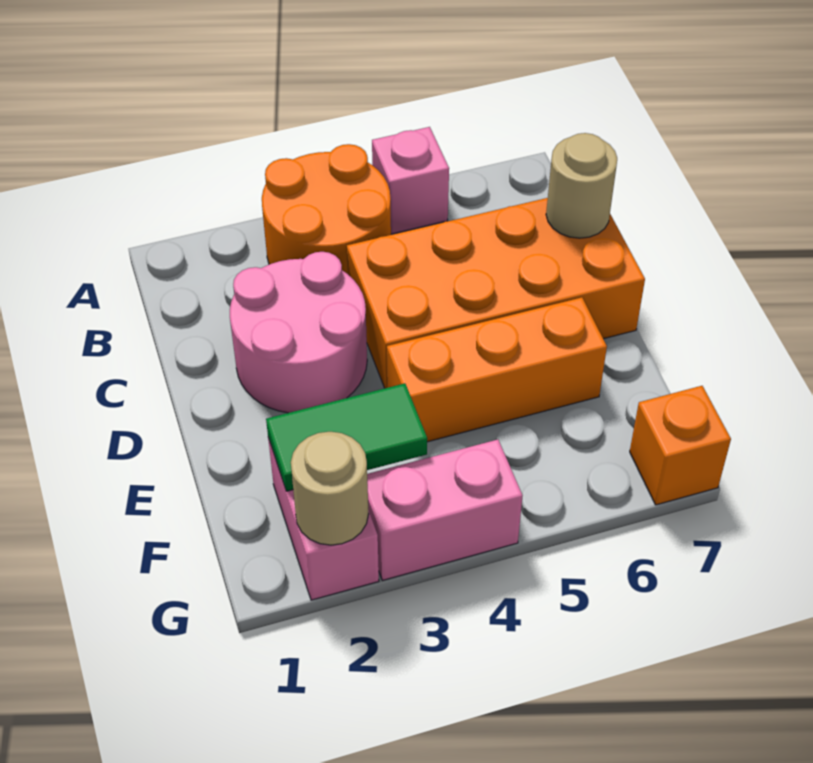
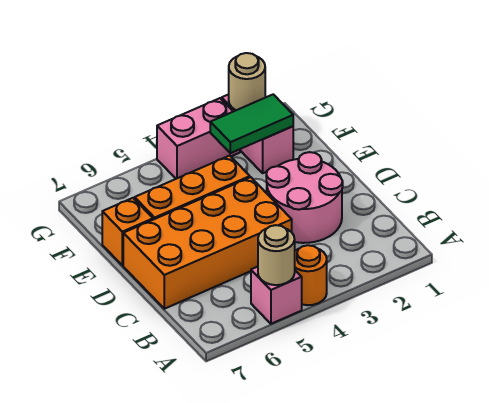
orange round brick A3:B4 level 1 -> orange round brick A4 level 1
tan round brick C7 level 2 -> tan round brick A5 level 2
orange brick G7 level 1 -> orange brick E7 level 1

